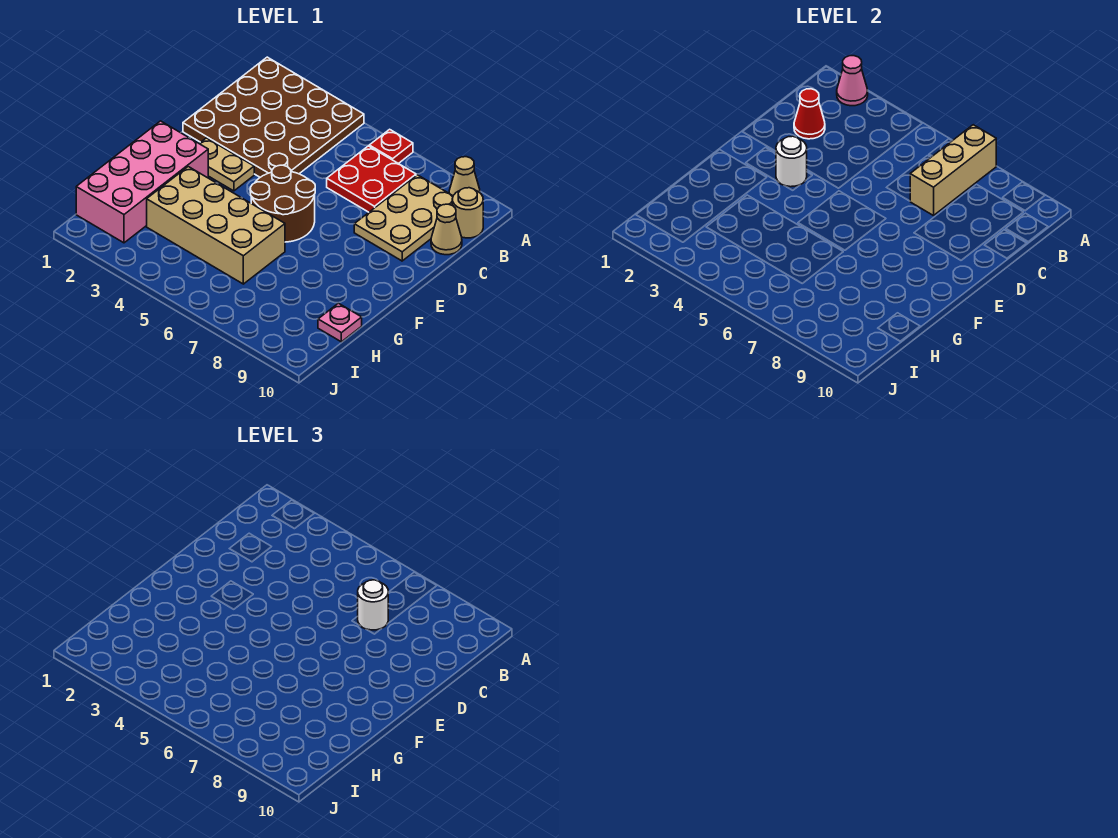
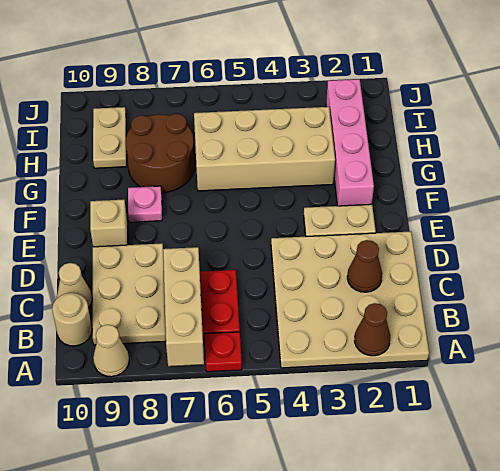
brown plate A1:D4 level 1 -> tan plate A1:D4 level 1
pink cone A2 level 2 -> brown cone A2 level 2
red cone C2 level 2 -> brown cone C2 level 2
white round brick C7 level 3 -> none
white round brick E3 level 2 -> none
brown round brick E5:F6 level 1 -> brown round brick G7:H8 level 1
none -> tan brick E9 level 1
pink brick F1:I2 level 1 -> pink brick F2:I2 level 1
none -> tan plate H9:I9 level 1
pink plate H10 level 1 -> pink plate F8 level 1

